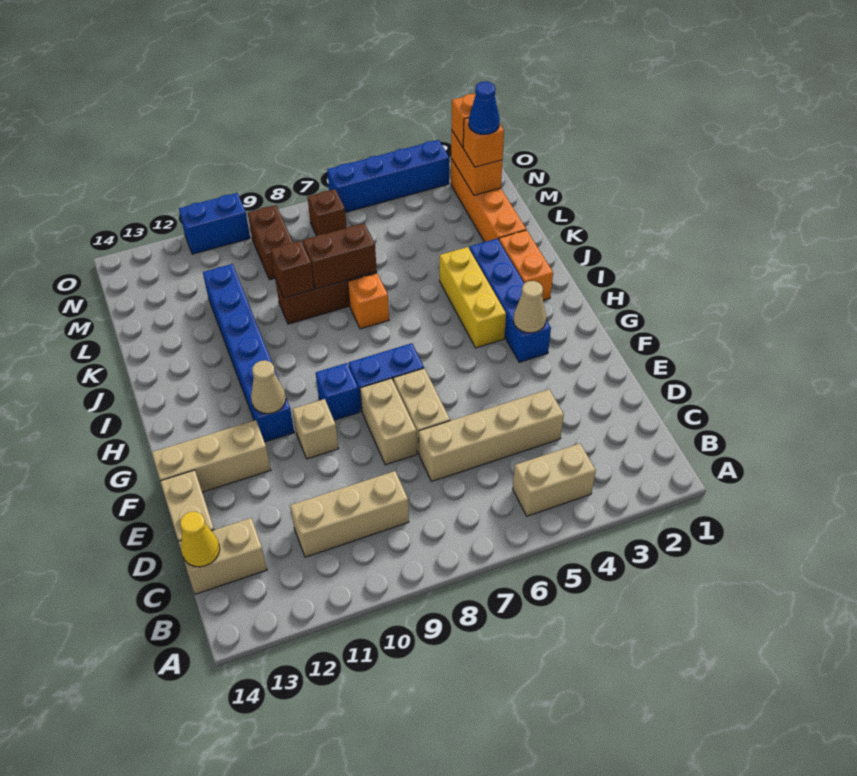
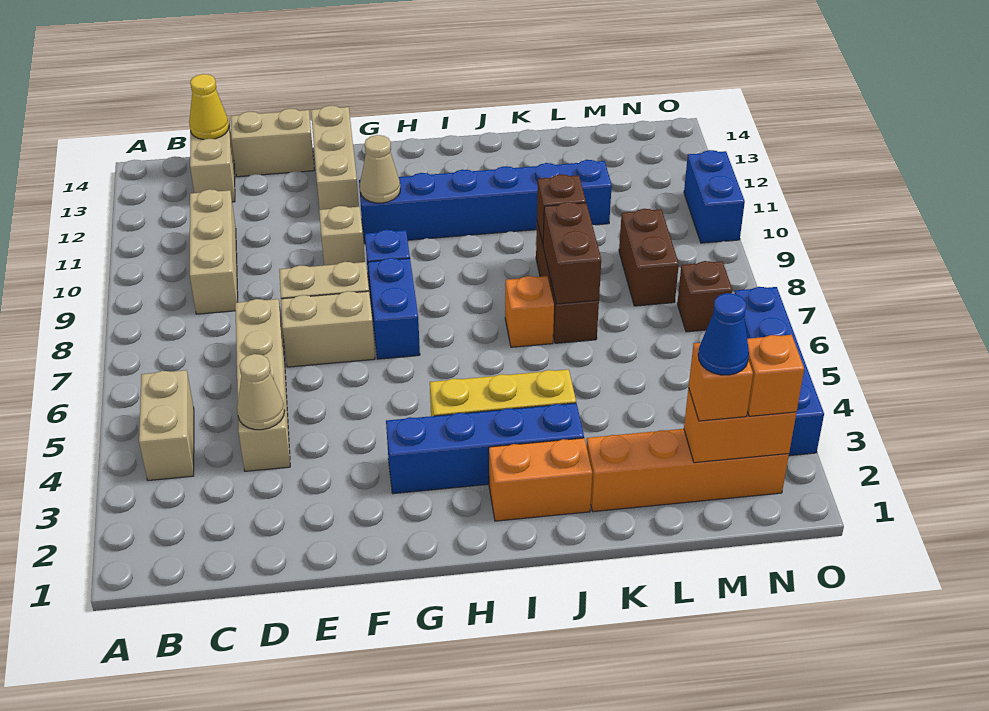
tan cone G3 level 2 -> tan cone D4 level 2
brown brick M9:N9 level 1 -> brown brick M8:M9 level 1

